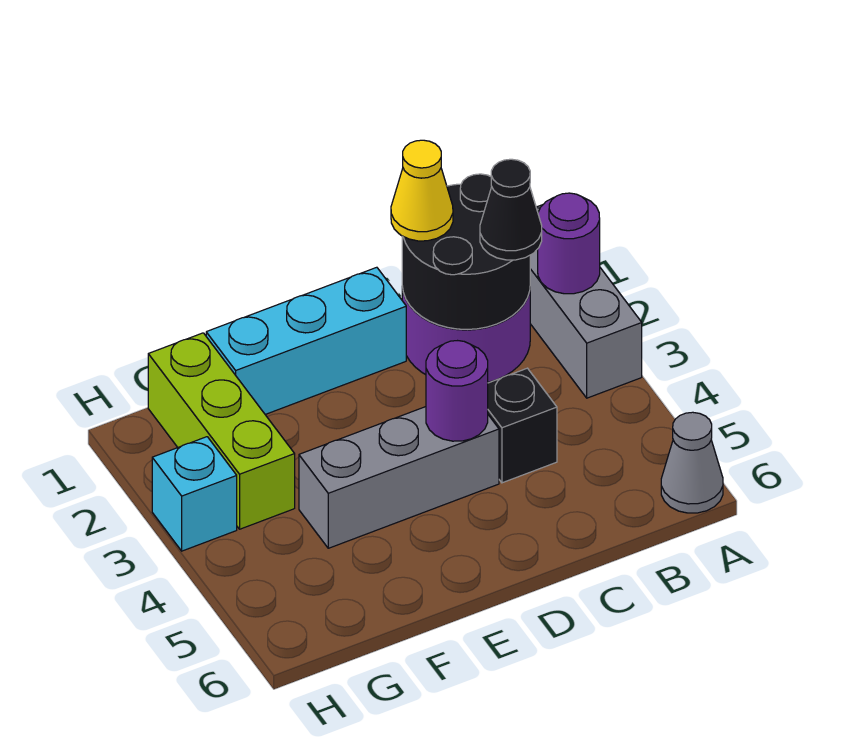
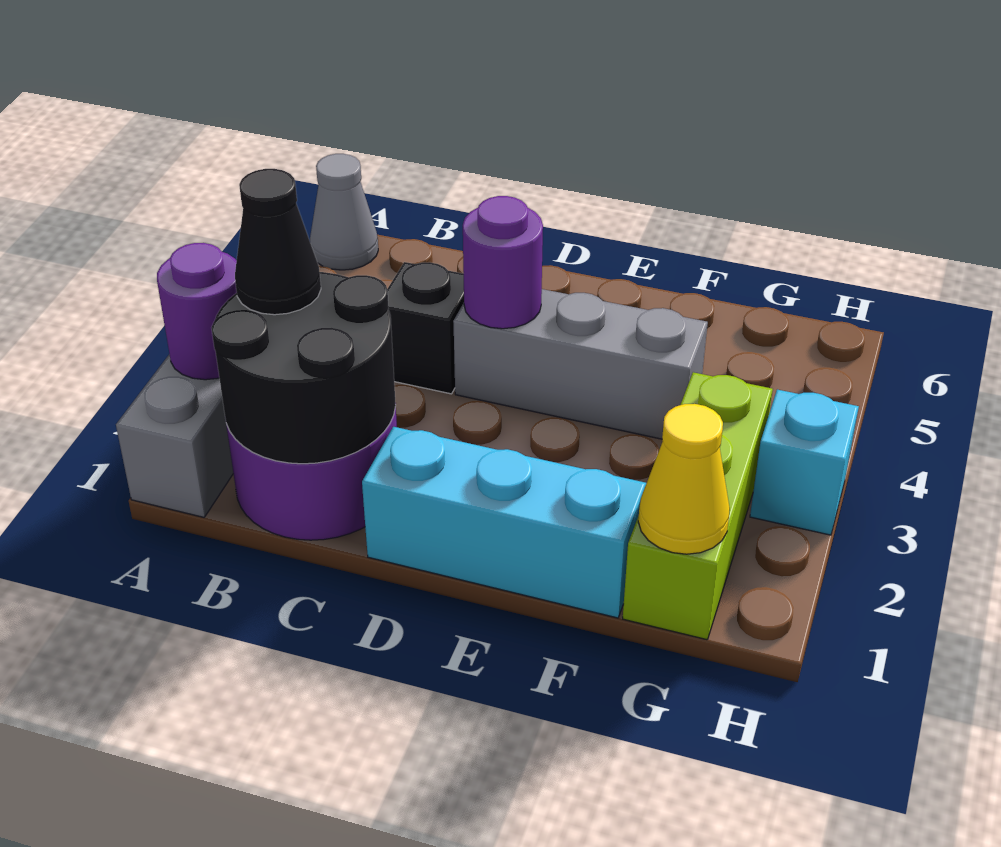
yellow cone C1 level 3 -> yellow cone G1 level 2

